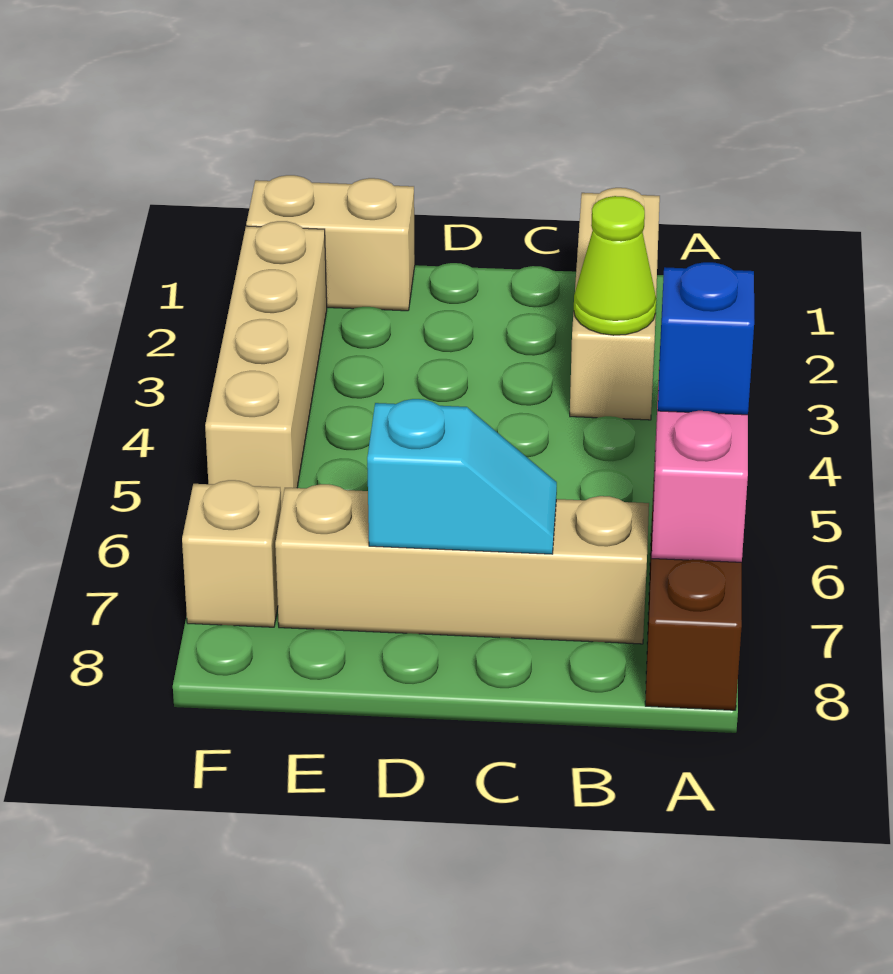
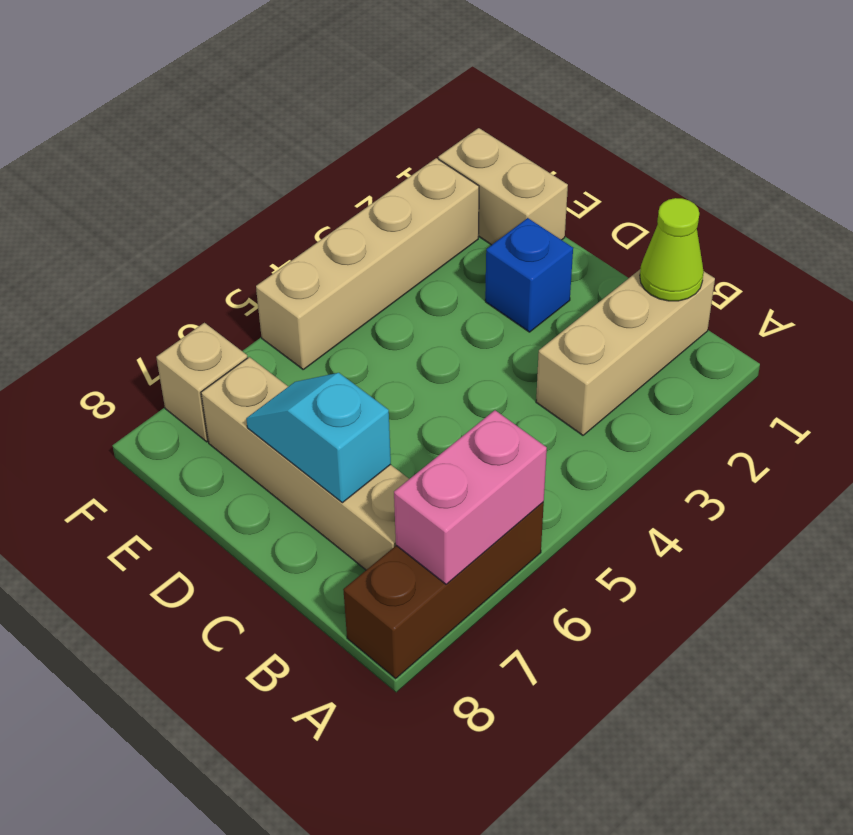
blue brick A6 level 3 -> blue brick D2 level 1
lime cone B3 level 2 -> lime cone B1 level 2
cyan slope C7:D7 level 2 top D -> cyan slope C7:D7 level 2 top C

